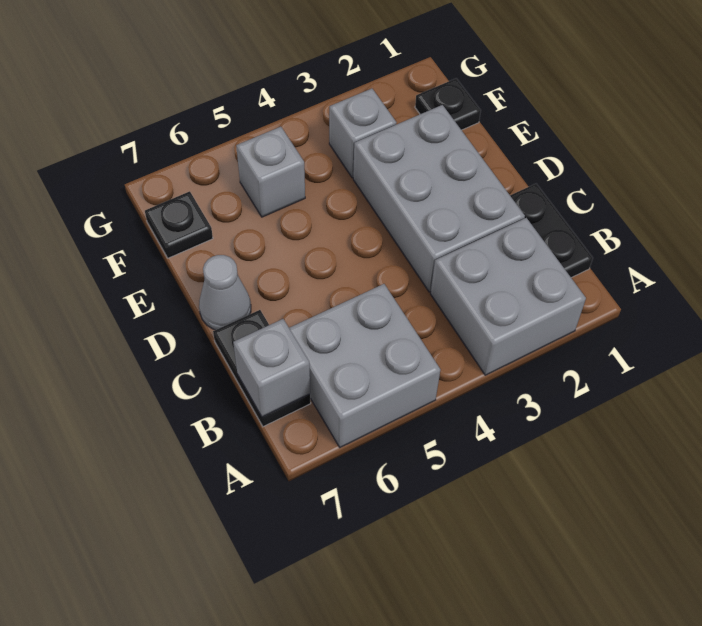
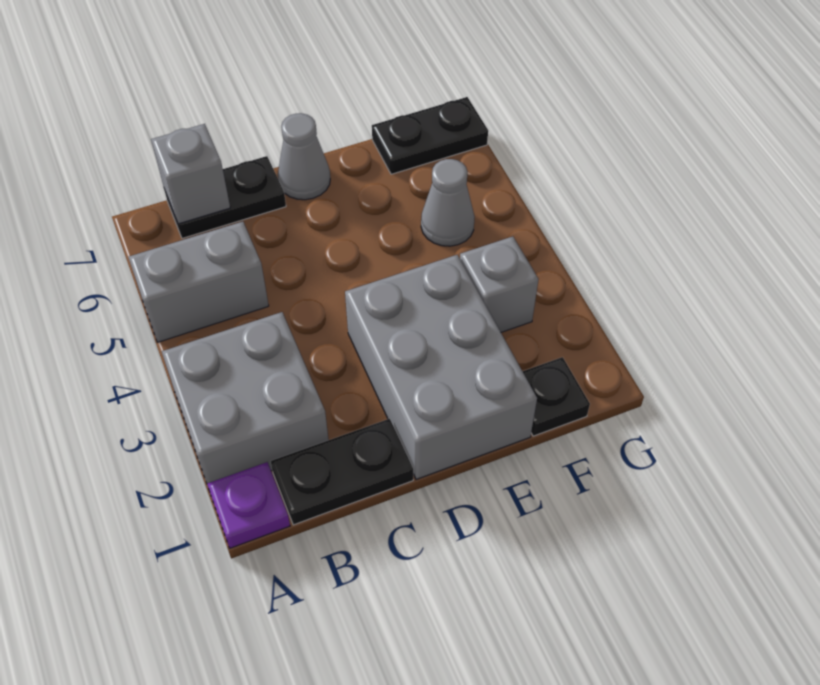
none -> purple plate A1 level 1
grey brick A5:B6 level 1 -> grey brick A5:B5 level 1
grey brick C2:E3 level 1 -> grey brick D1:E3 level 1
grey brick F5 level 1 -> grey cone F5 level 1
black plate F7 level 1 -> black plate F7:G7 level 1

